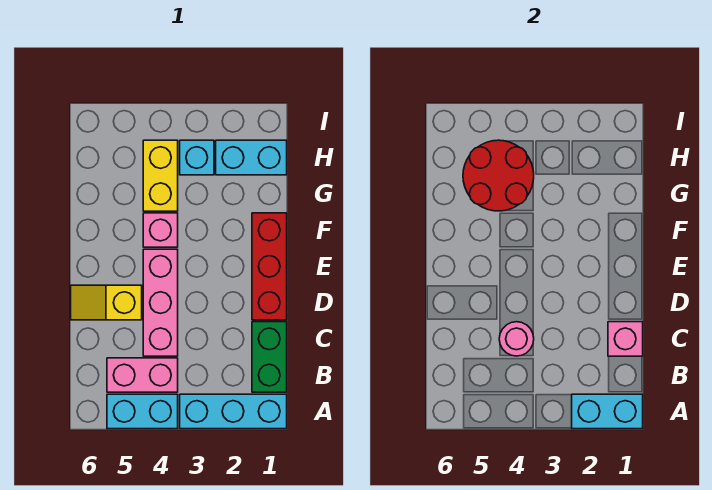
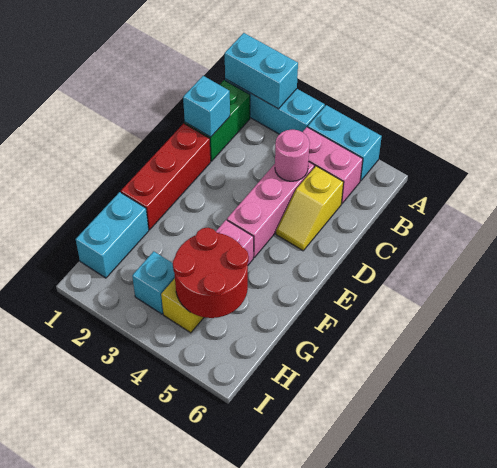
pink brick C1 level 2 -> cyan brick C1 level 2
yellow slope D5:D6 level 1 top 5 -> yellow slope C5:D5 level 1 top C
cyan brick H1:H2 level 1 -> cyan brick G1:H1 level 1

